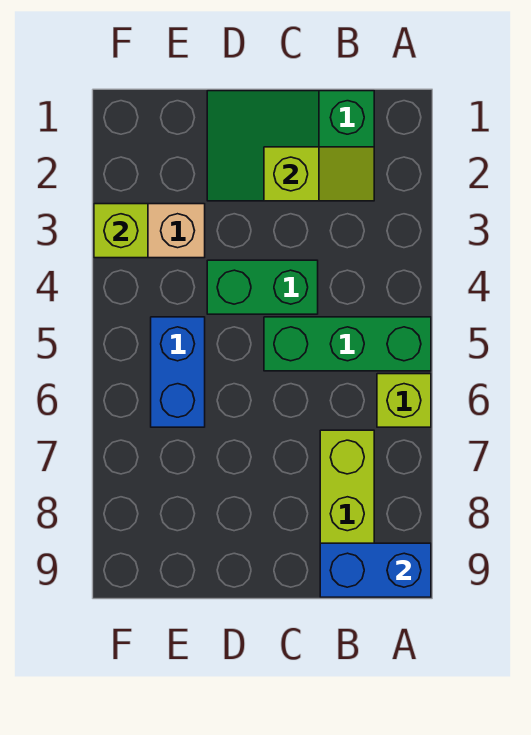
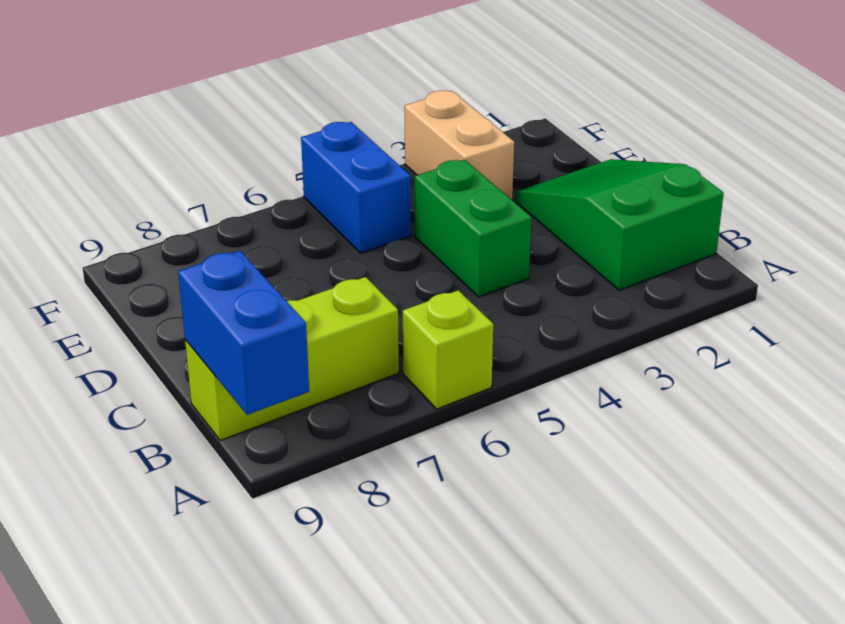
green brick A5:C5 level 1 -> none
lime slope B2:C2 level 2 top C -> none
blue brick E5:E6 level 1 -> blue brick E5:F5 level 1
lime brick F3 level 2 -> none

